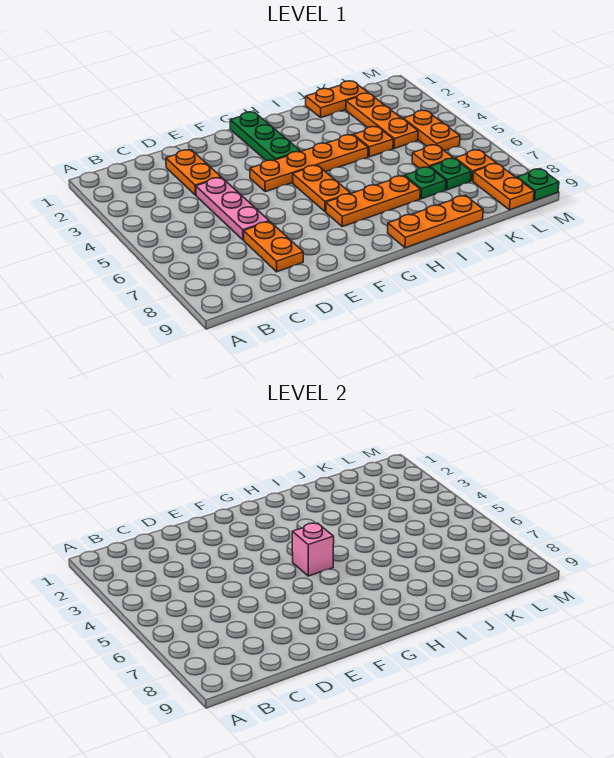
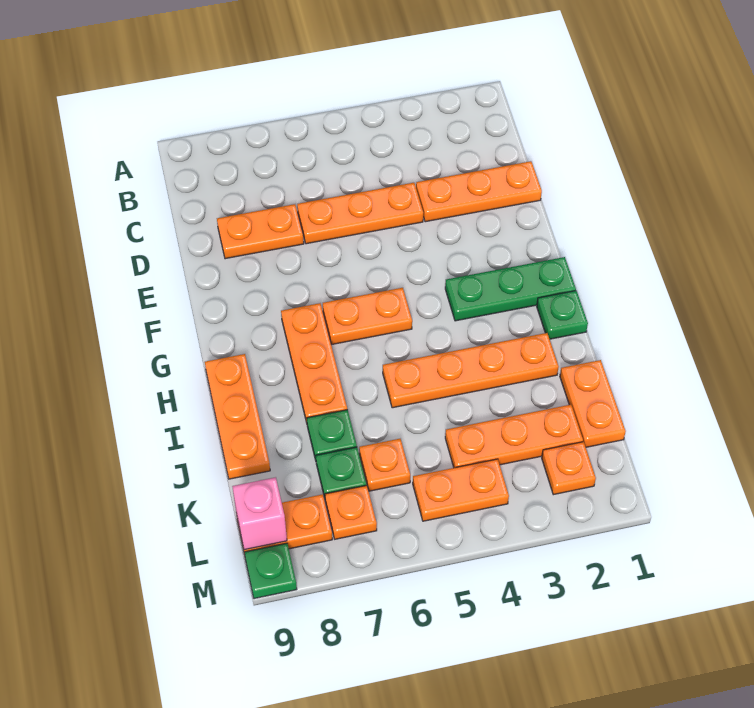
orange plate D2:D3 level 1 -> orange plate D1:D3 level 1
pink plate D4:D6 level 1 -> orange plate D4:D6 level 1
orange plate F4:I4 level 1 -> orange plate I2:I5 level 1
pink brick G5 level 2 -> pink brick L9 level 2
none -> green plate H1 level 1
orange plate J4 level 1 -> orange plate L2 level 1

